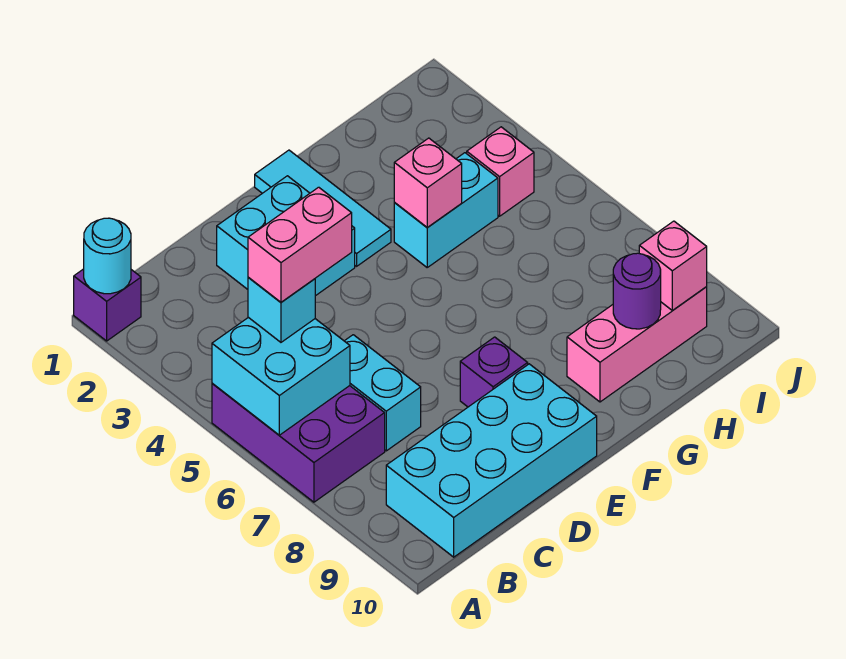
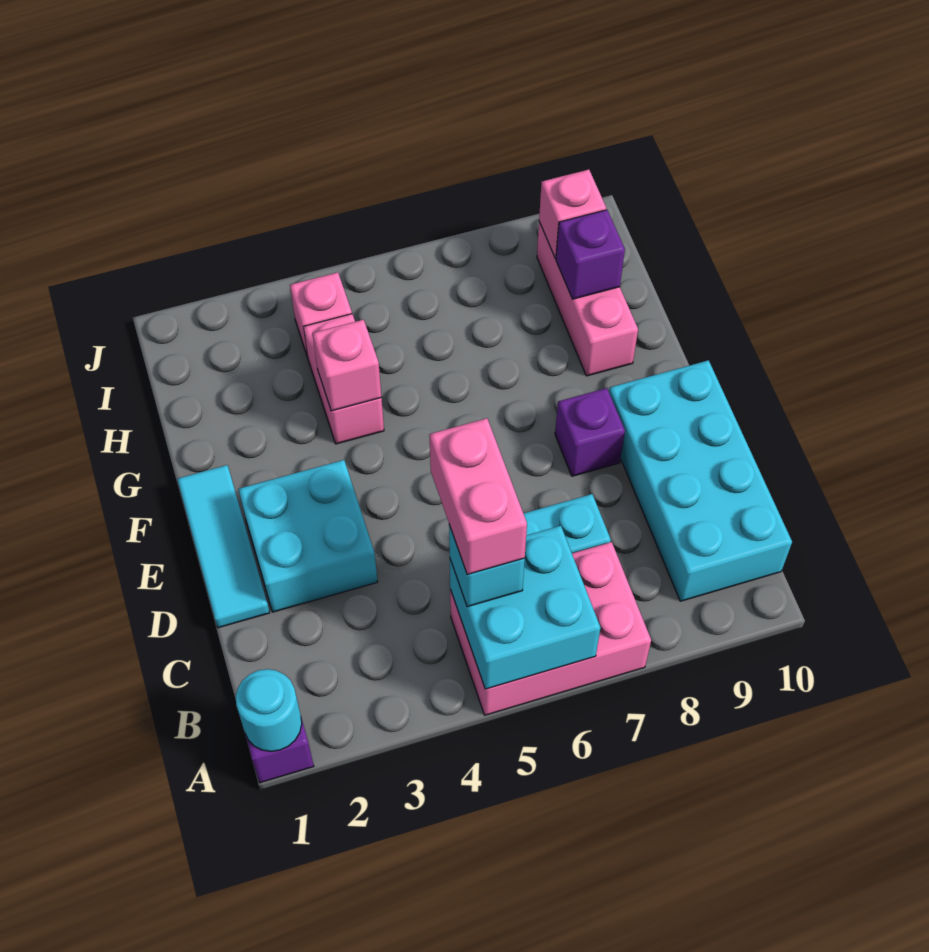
purple brick A5:B7 level 1 -> pink brick A5:B7 level 1
cyan tile F1:F3 level 1 -> cyan tile D1:F1 level 1
cyan brick G4:H4 level 1 -> pink brick G4:H4 level 1
purple round brick H9 level 2 -> purple brick H9 level 2

